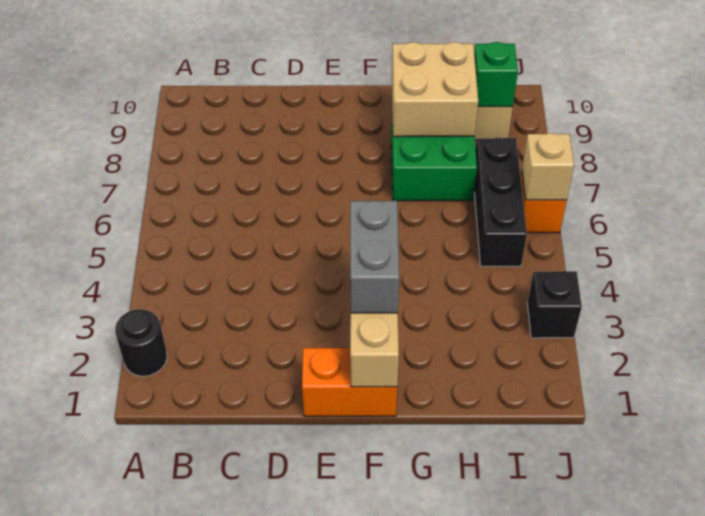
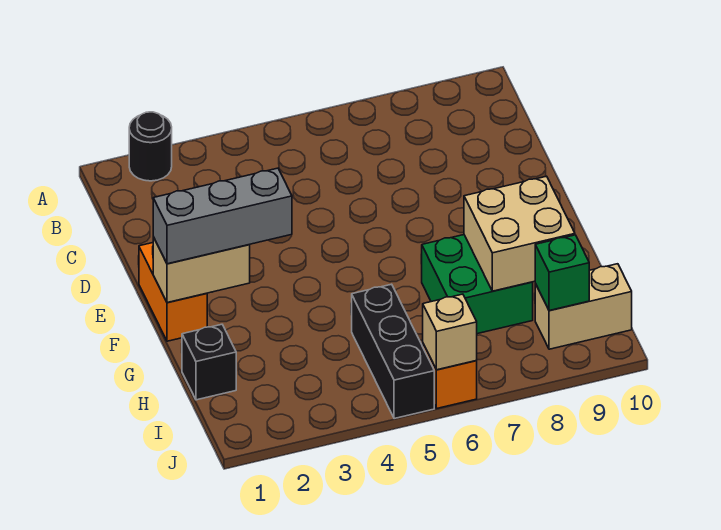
grey brick F2:F3 level 3 -> grey brick F1:F3 level 3
black brick I5:I7 level 1 -> black brick H5:J5 level 1
black brick J3 level 1 -> black brick H1 level 1

